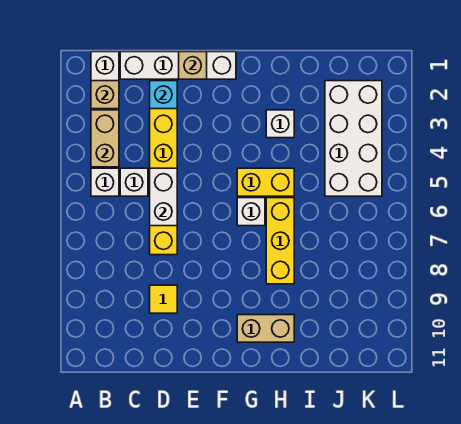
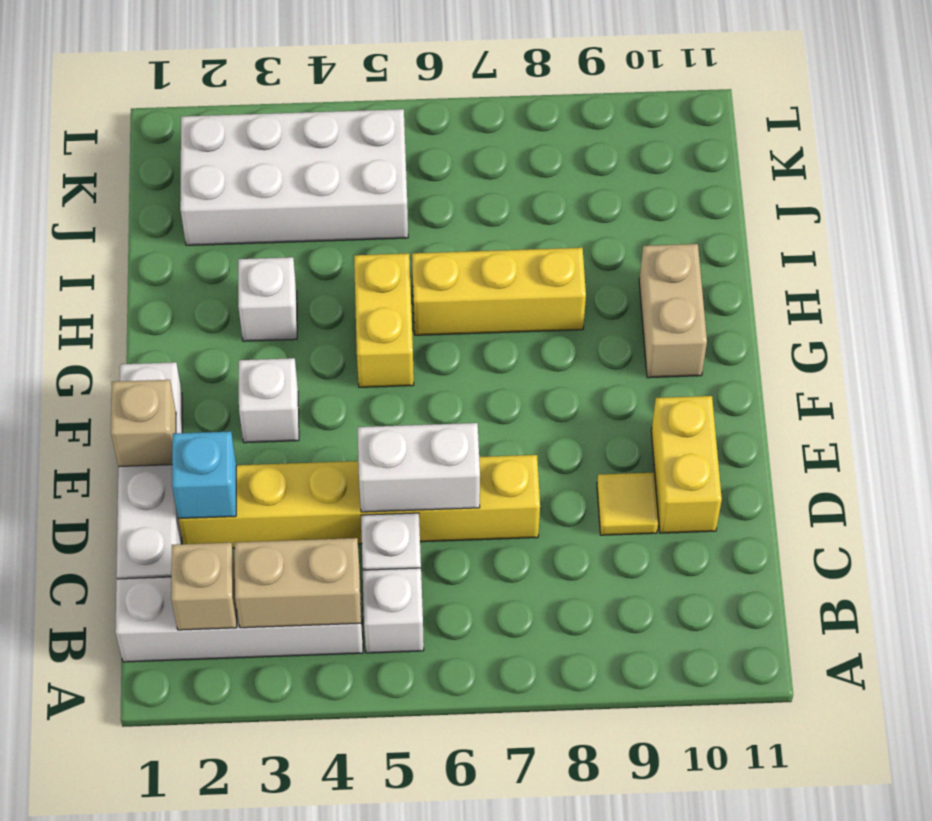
none -> yellow brick D10:E10 level 1
white brick G6 level 1 -> white brick F3 level 1

